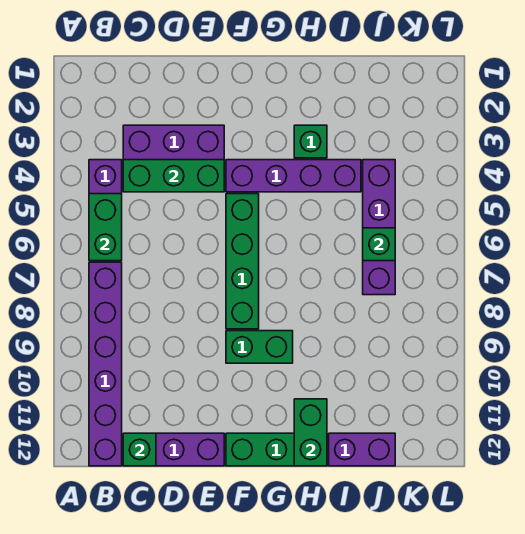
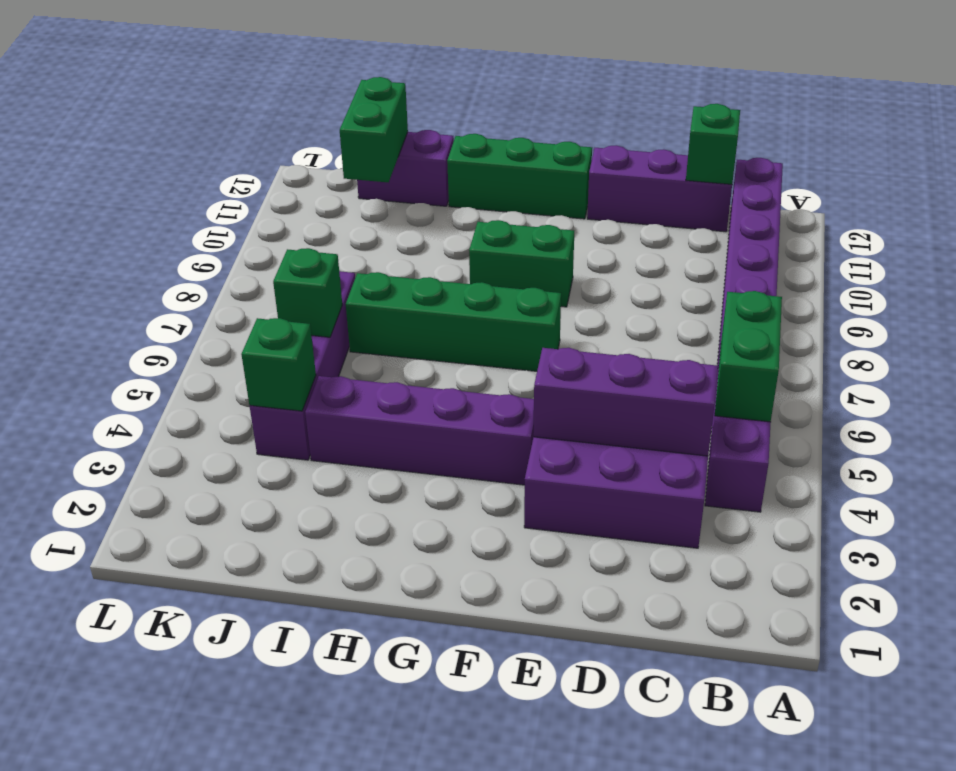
green brick C4:E4 level 2 -> purple brick C4:E4 level 2
green brick F5:F8 level 1 -> green brick F7:I7 level 1
green brick H3 level 1 -> green brick J4 level 2
green brick H11:H12 level 2 -> green brick J11:J12 level 2

